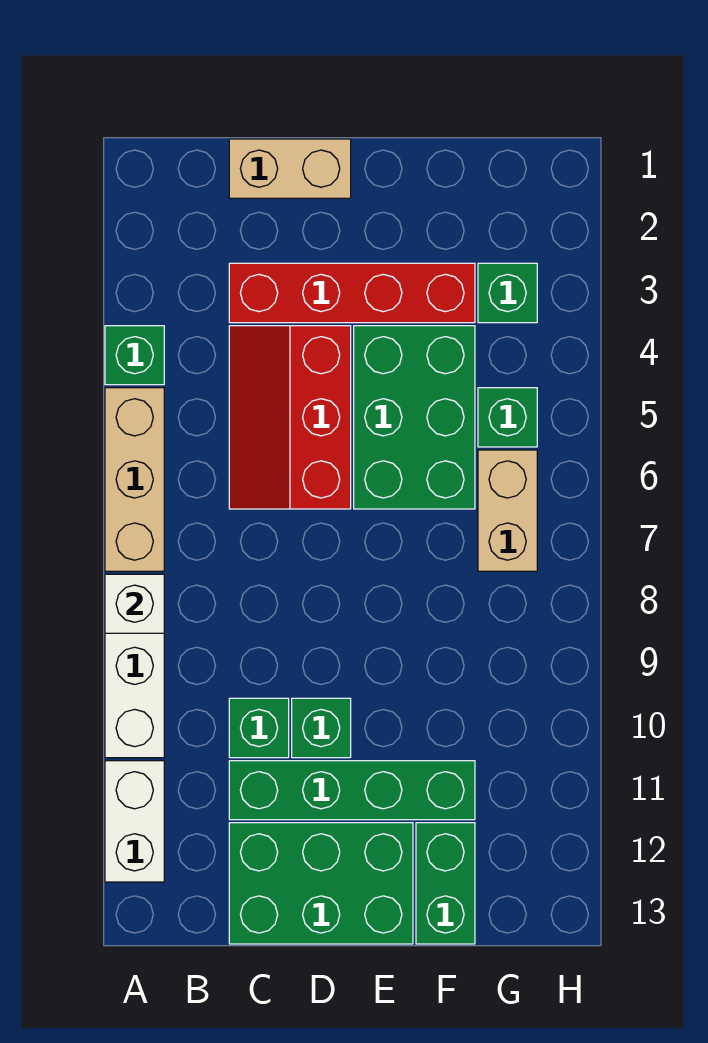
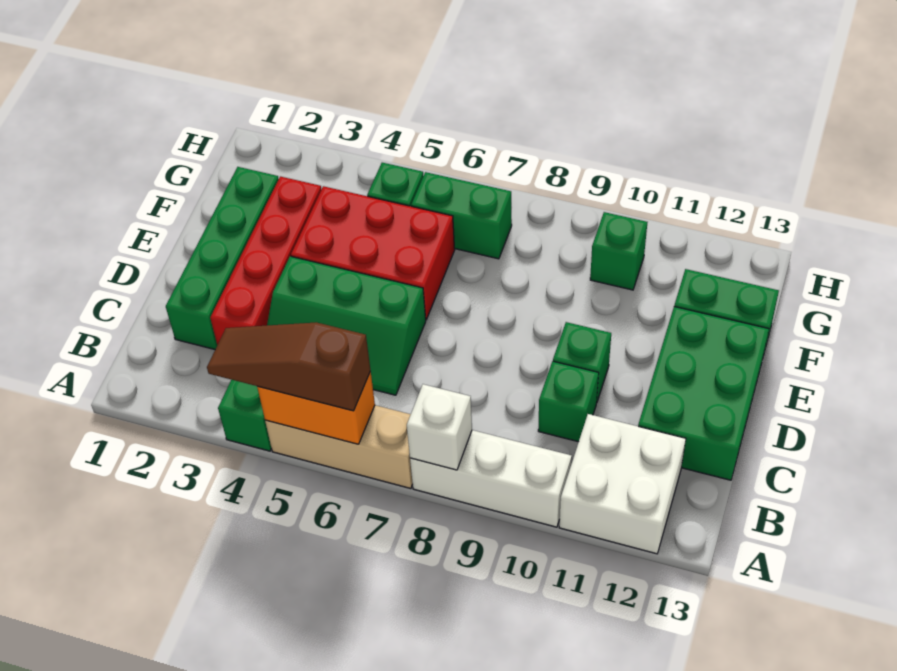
none -> brown slope A4:A6 level 3 top 6
none -> orange brick A5:A6 level 2
white brick A11:A12 level 1 -> white brick A11:B12 level 1
tan brick C1:D1 level 1 -> none
red slope C4:D6 level 1 top D -> green slope C4:D6 level 1 top D
green brick C11:F11 level 1 -> green brick C2:F2 level 1
green brick E4:F6 level 1 -> red brick E4:F6 level 1
green brick G3 level 1 -> green brick G10 level 1
tan brick G6:G7 level 1 -> green brick G6:G7 level 1

